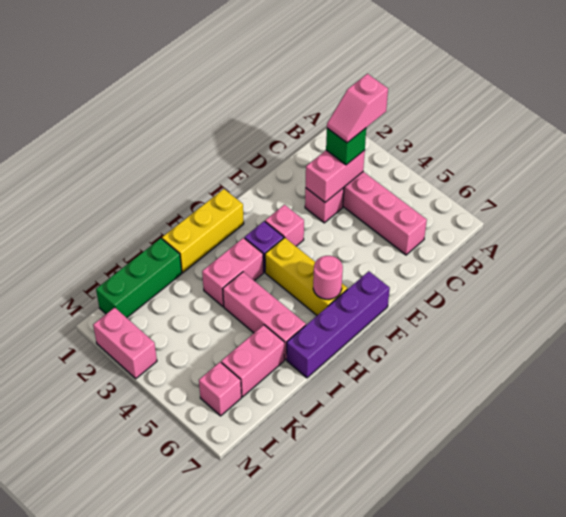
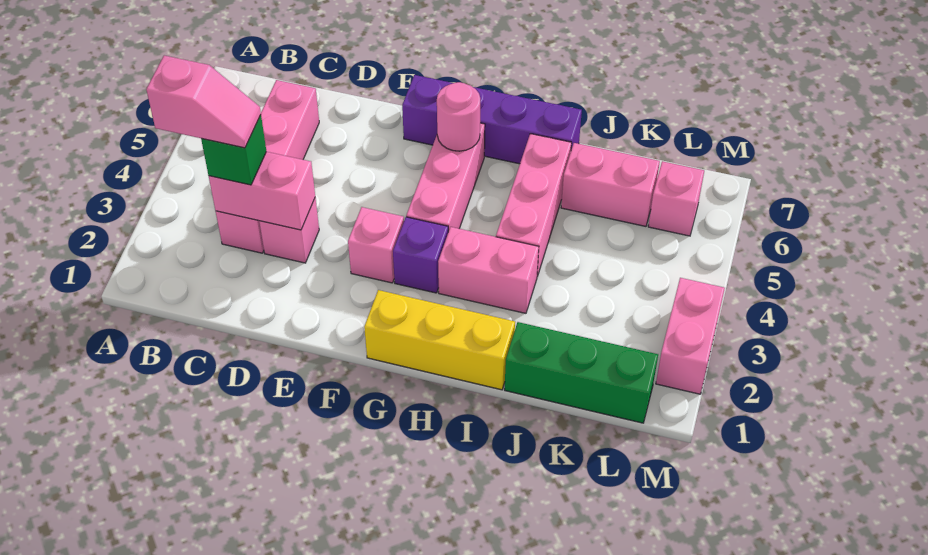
yellow brick G4:G6 level 1 -> pink brick G4:G6 level 1

